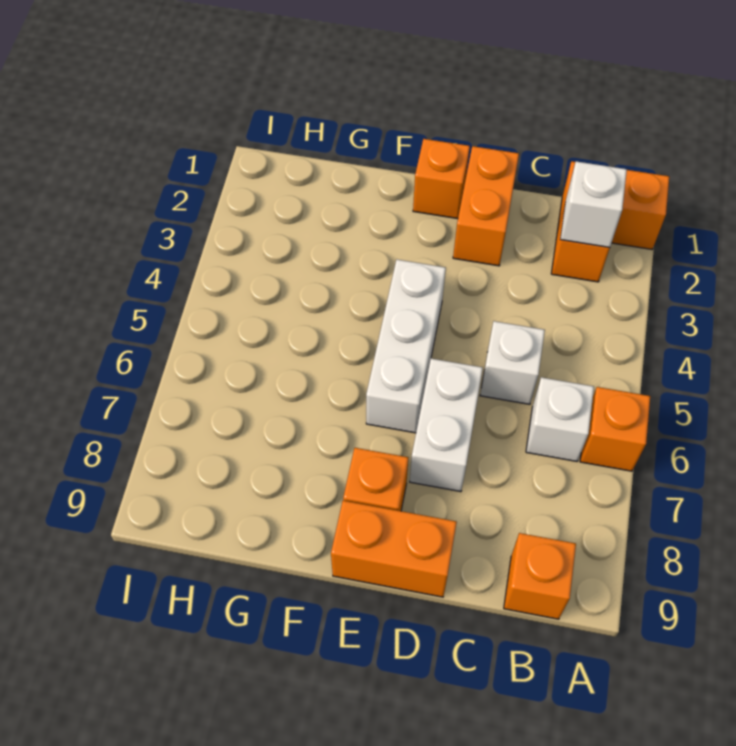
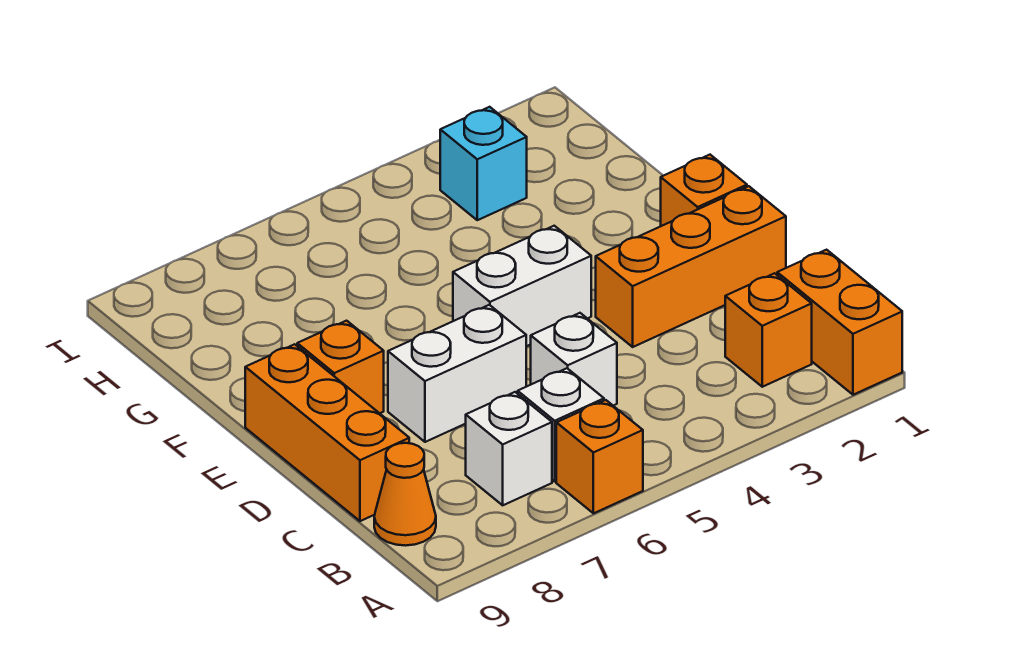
white brick B2 level 2 -> white brick B7 level 1
orange brick B9 level 1 -> orange cone B9 level 1
orange brick D1:D2 level 1 -> orange brick D1:D3 level 1
orange brick D9:E9 level 1 -> orange brick C9:E9 level 1
white brick E4:E6 level 1 -> white brick E4:E5 level 1
none -> cyan brick H3 level 1

